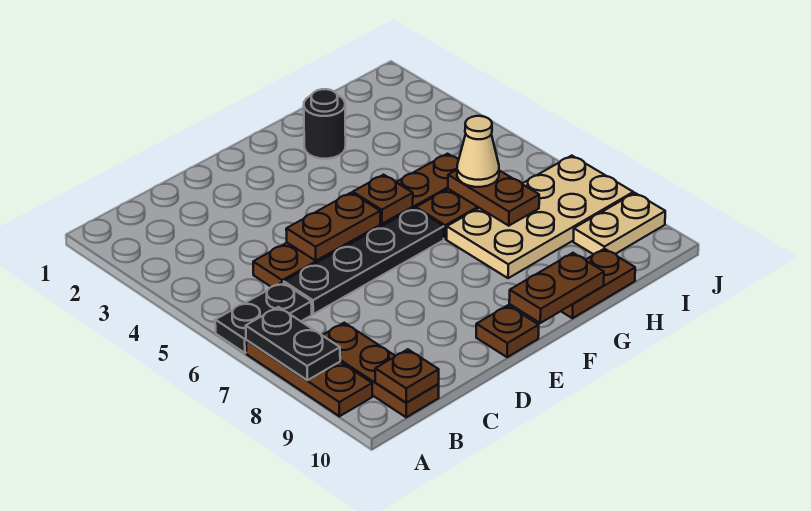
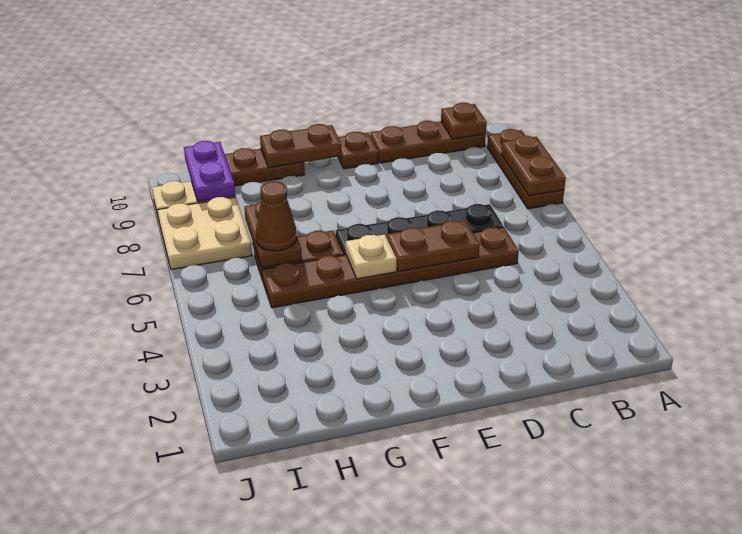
black plate A6:B6 level 1 -> none
black plate A7:A8 level 2 -> brown plate A7:A8 level 2
brown plate B8:B10 level 1 -> brown plate B10:D10 level 1
brown plate F5 level 2 -> tan plate F5 level 2
black round brick G2 level 1 -> none
tan plate G7:J8 level 1 -> tan plate I7:J8 level 1
tan cone H6 level 3 -> brown cone H6 level 3
none -> purple plate I9:I10 level 2

